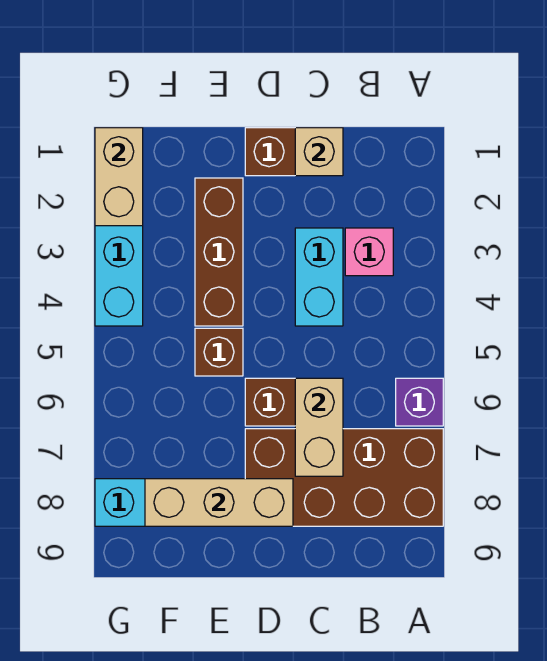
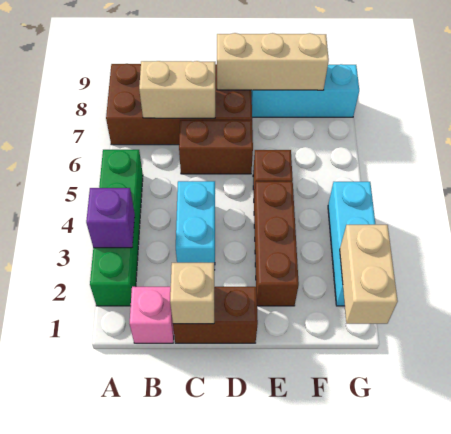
none -> green brick A2:A5 level 1
purple brick A6 level 1 -> purple brick A3 level 2
pink brick B3 level 1 -> pink brick B1 level 1
tan brick C6:C7 level 2 -> tan brick B7:C7 level 2

